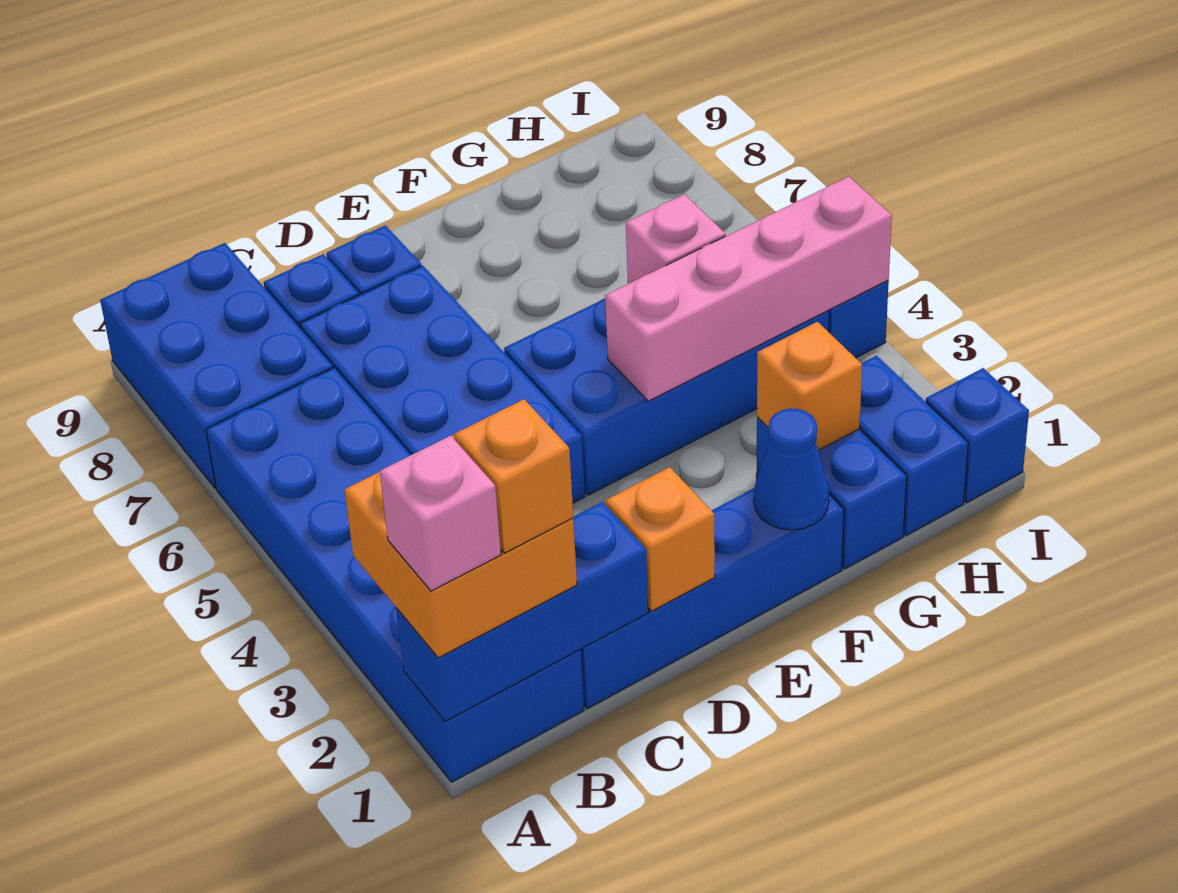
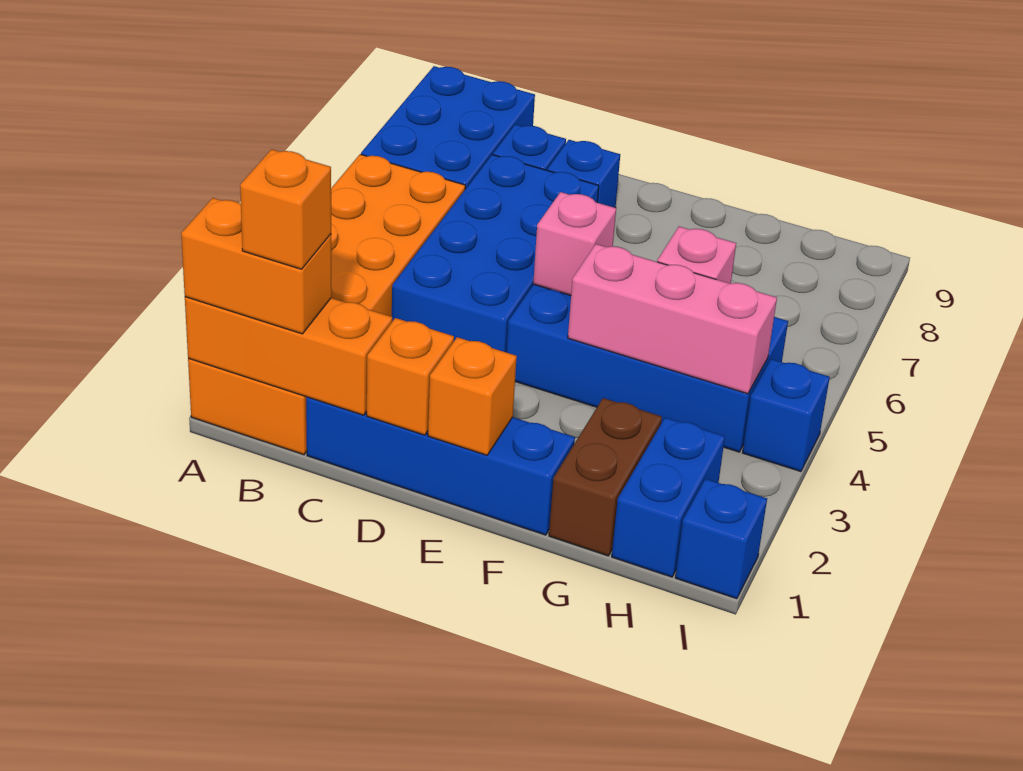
blue brick A1:B6 level 1 -> orange brick A1:B6 level 1
blue brick A1:C1 level 2 -> orange brick A1:C1 level 2
orange brick A1:B2 level 3 -> orange brick A1:B1 level 3
pink brick A1 level 4 -> pink brick E5 level 2
blue cone F1 level 2 -> none
pink brick F4:I4 level 2 -> pink brick F4:H4 level 2
blue brick G1:G2 level 1 -> brown brick G1:G2 level 1
orange brick G2 level 2 -> orange brick E1 level 2

